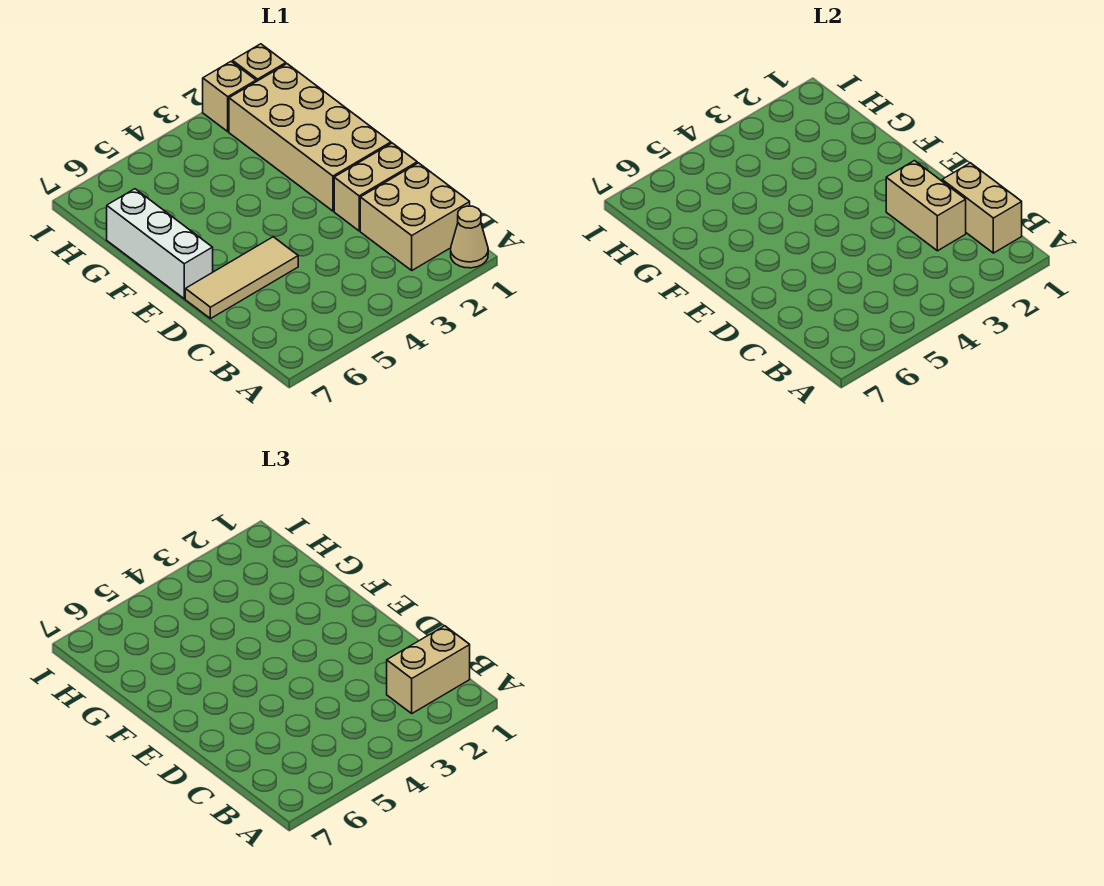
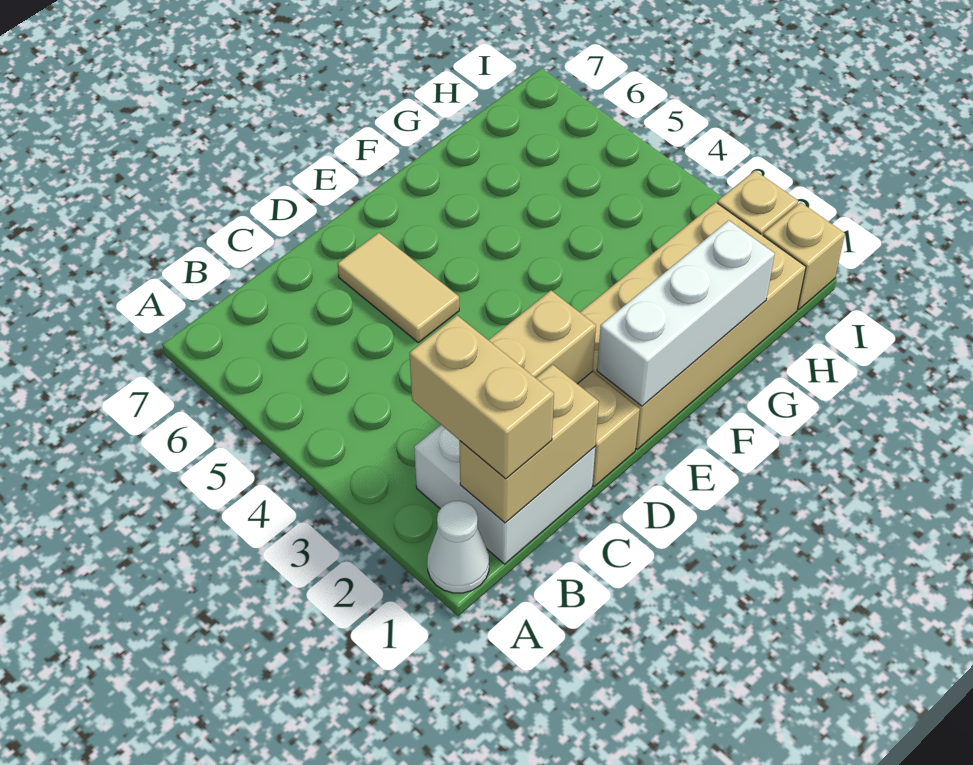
tan cone A1 level 1 -> white cone A1 level 1
tan brick B1:C2 level 1 -> white brick B1:C2 level 1
tan tile D5:D7 level 1 -> tan tile D5:D6 level 1
white brick E7:G7 level 1 -> white brick E1:G1 level 2

